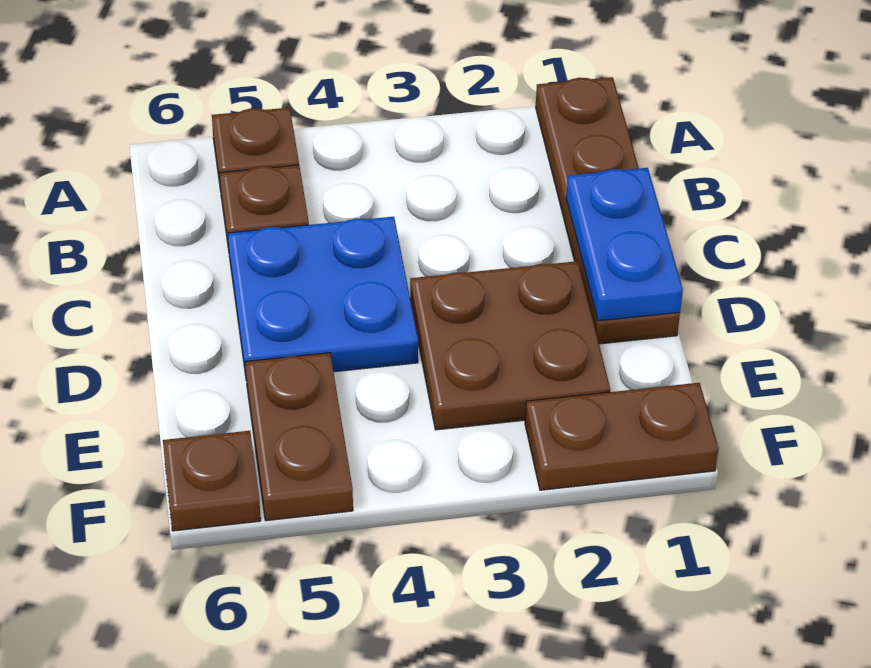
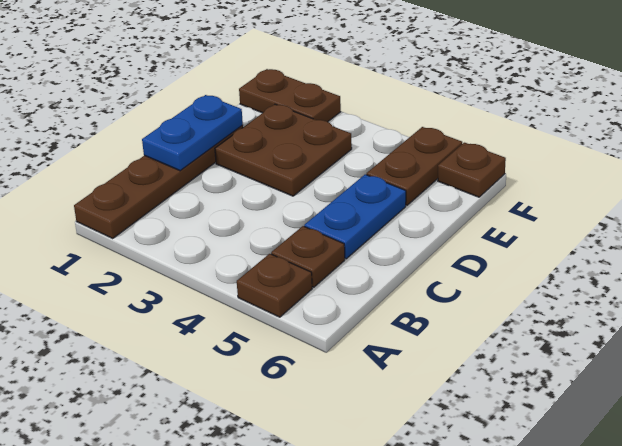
blue plate C4:D5 level 1 -> blue plate C5:D5 level 1

